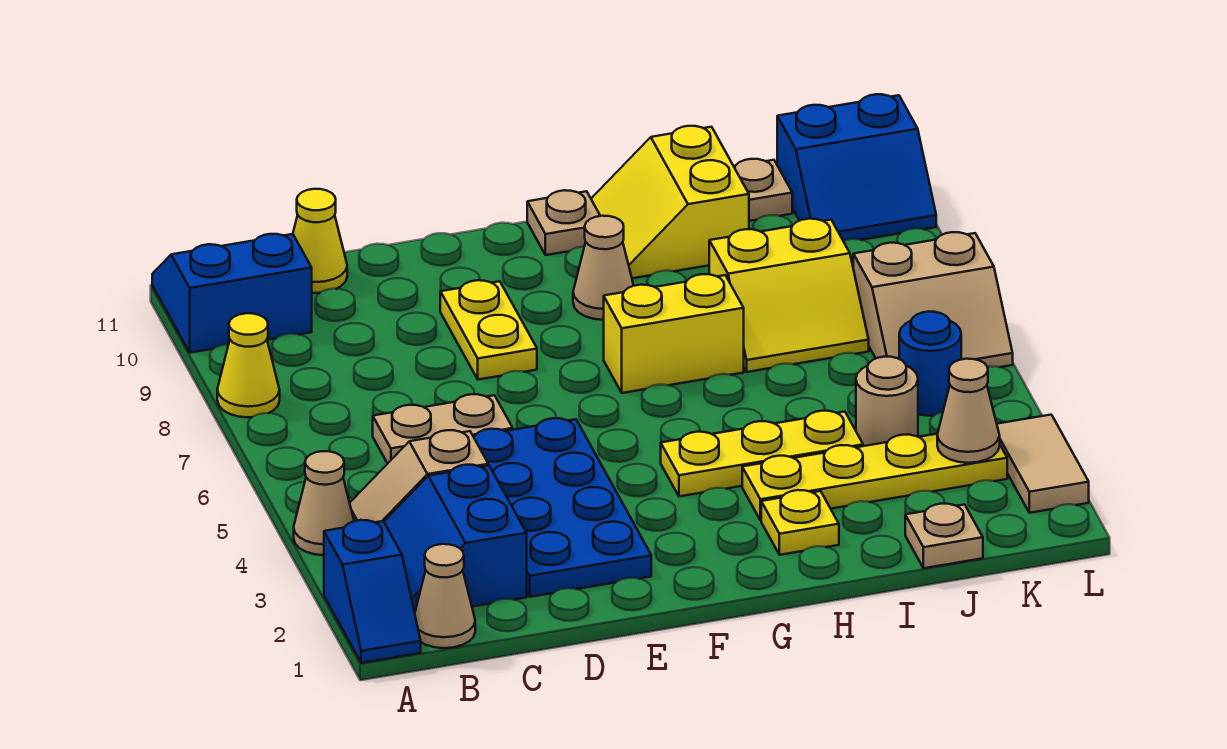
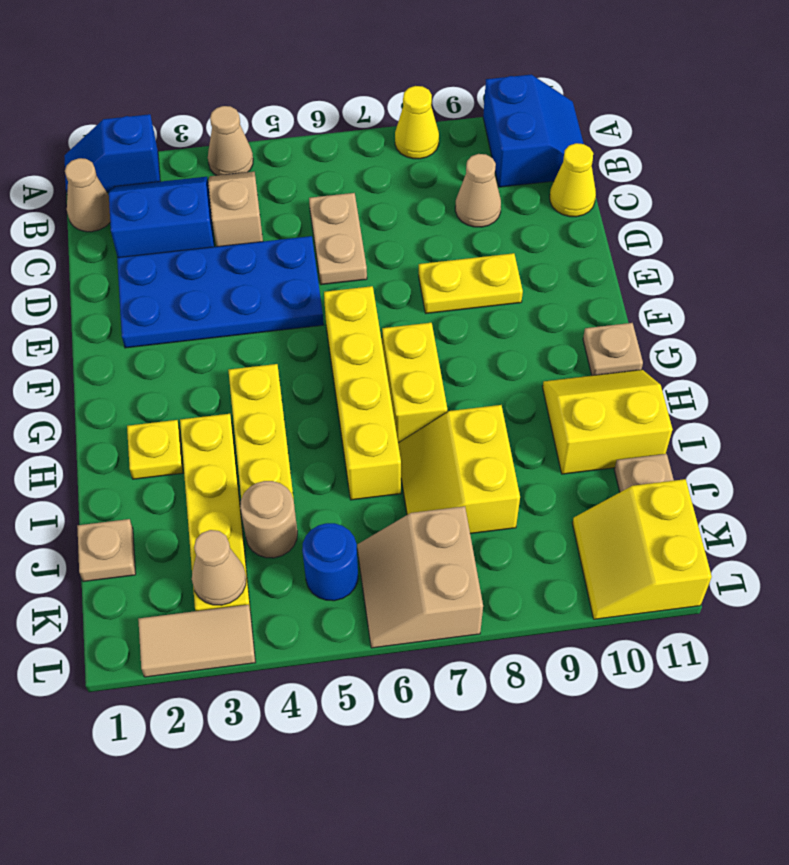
none -> yellow brick F6:I6 level 1
tan cone G9 level 1 -> tan cone C9 level 1
blue slope K10:L11 level 1 top 11 -> yellow slope K10:L11 level 1 top 11

